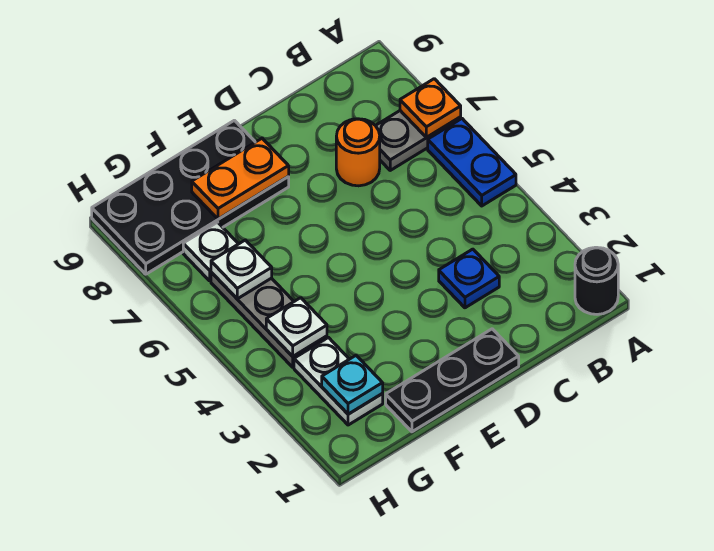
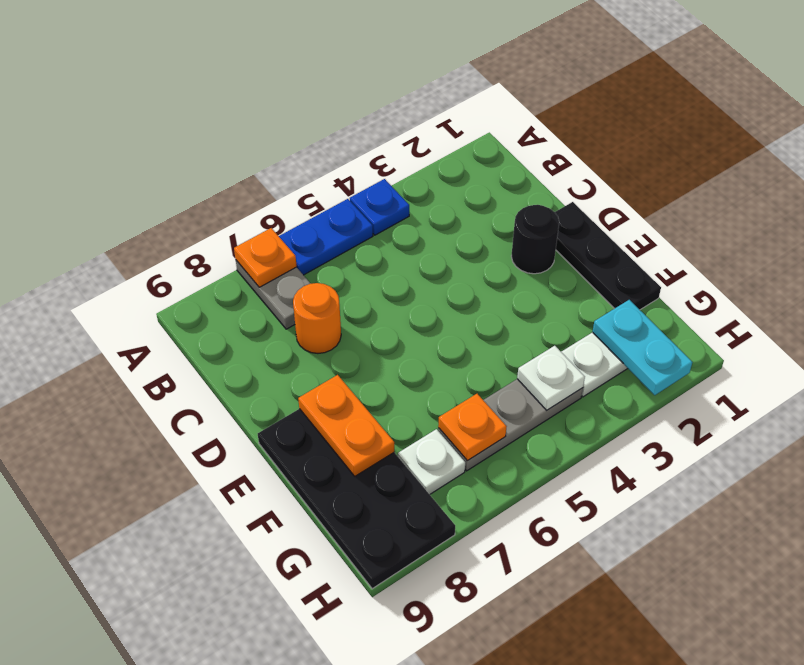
black round brick A1 level 1 -> black round brick D2 level 1
blue plate C3 level 1 -> blue plate A4 level 1
cyan plate G2 level 2 -> cyan plate G2:H2 level 2
white plate G6 level 2 -> orange plate G6 level 2

